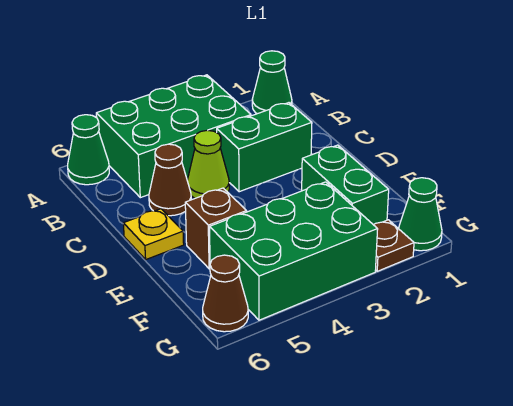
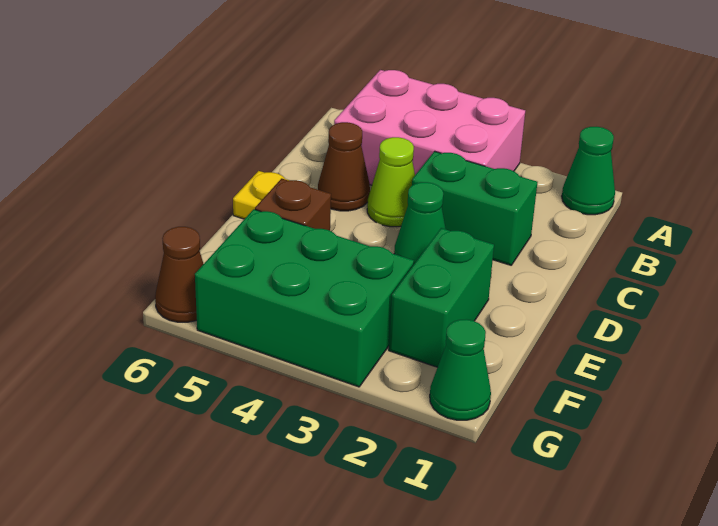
green brick A3:B5 level 1 -> pink brick A3:B5 level 1
green cone A6 level 1 -> green cone D3 level 1
brown plate G2 level 1 -> none

